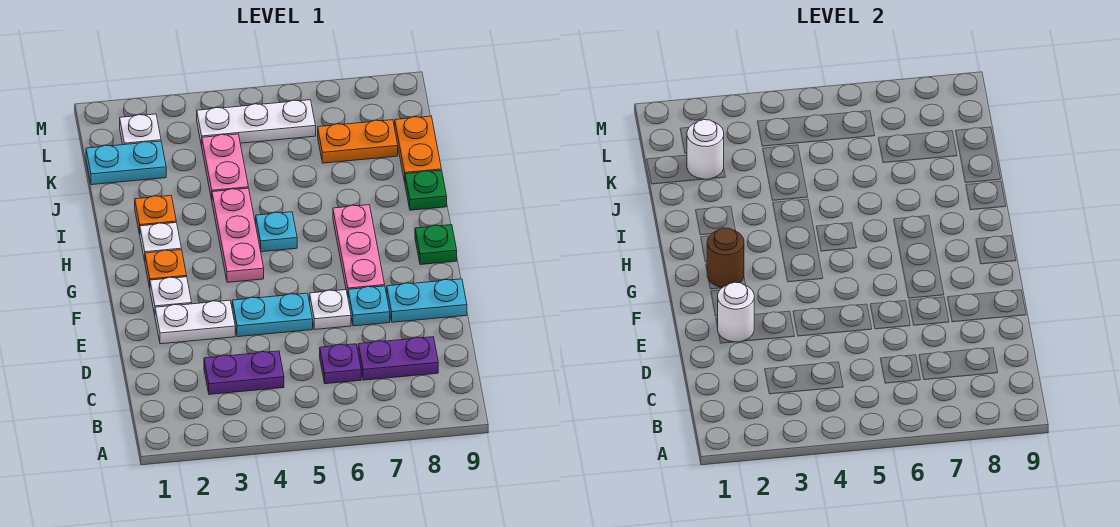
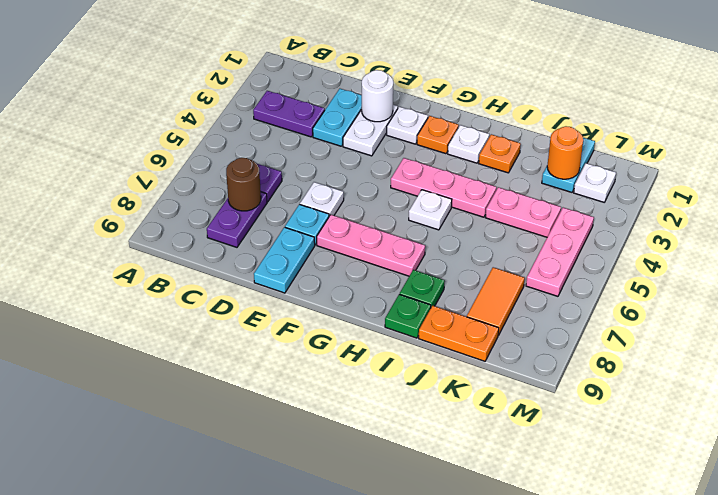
purple plate C3:C4 level 1 -> purple plate B3:C3 level 1
cyan plate E4:E5 level 1 -> cyan plate D2:D3 level 1
brown round brick G2 level 2 -> brown round brick C7 level 2
green plate G9 level 1 -> green plate I8 level 1
cyan plate H5 level 1 -> white plate H5 level 1
white round brick K2 level 2 -> orange round brick K2 level 2
orange plate K7:K8 level 1 -> orange tile K7:K8 level 1
white plate L4:L6 level 1 -> pink plate L4:L6 level 1

